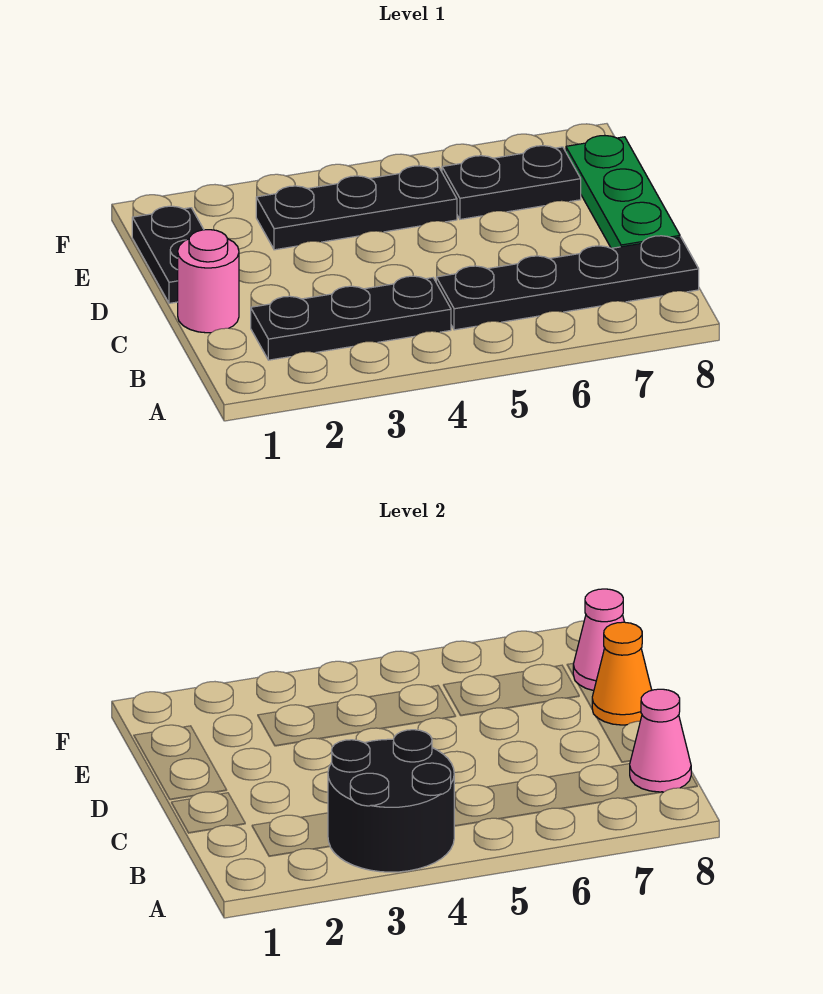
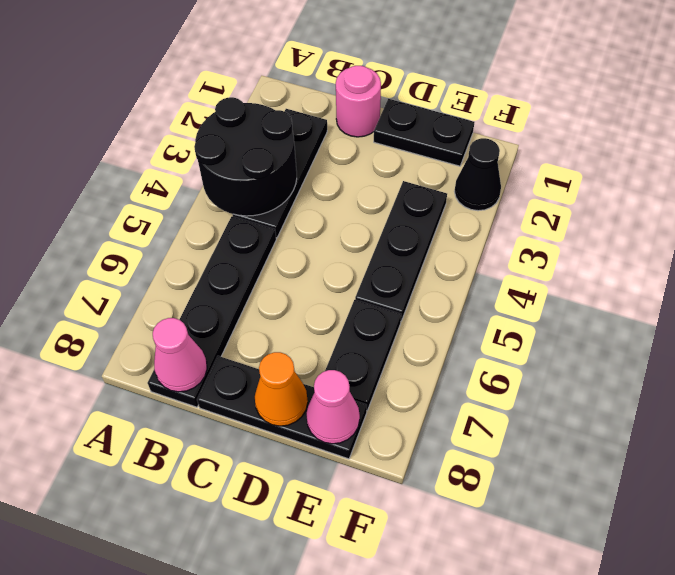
green plate C8:E8 level 1 -> black plate C8:E8 level 1
none -> black cone F2 level 1

